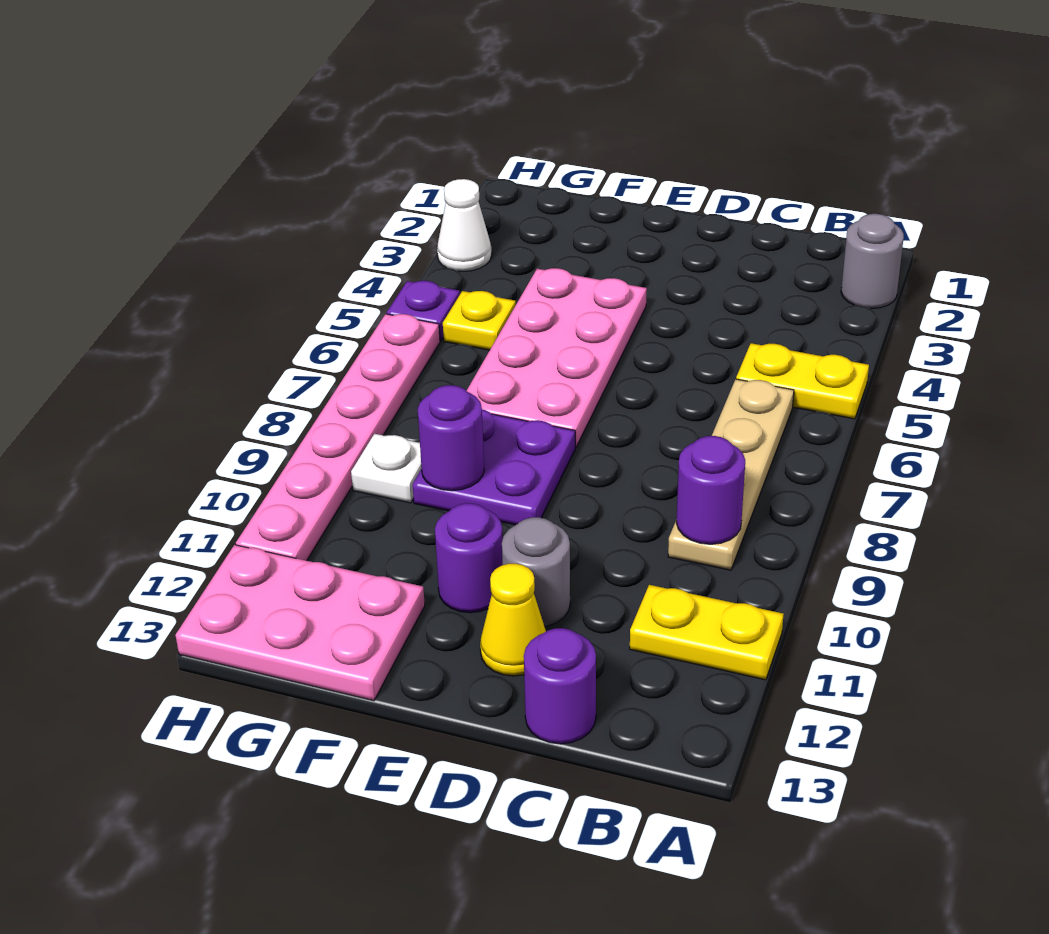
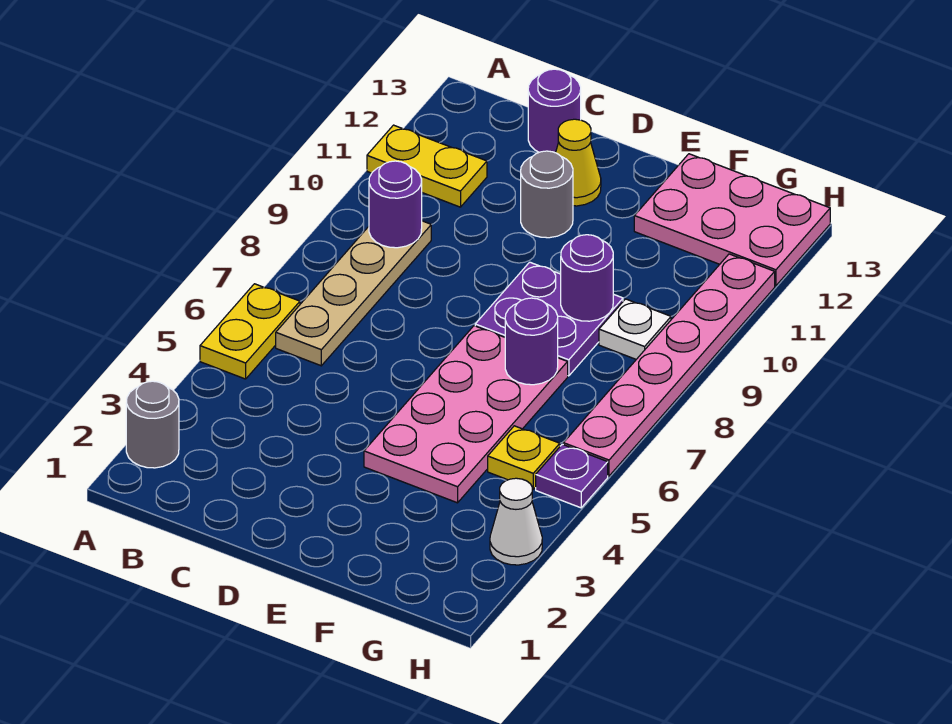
yellow plate A5:B5 level 1 -> yellow plate A5:A6 level 1
purple round brick E11 level 1 -> purple round brick F7 level 2

